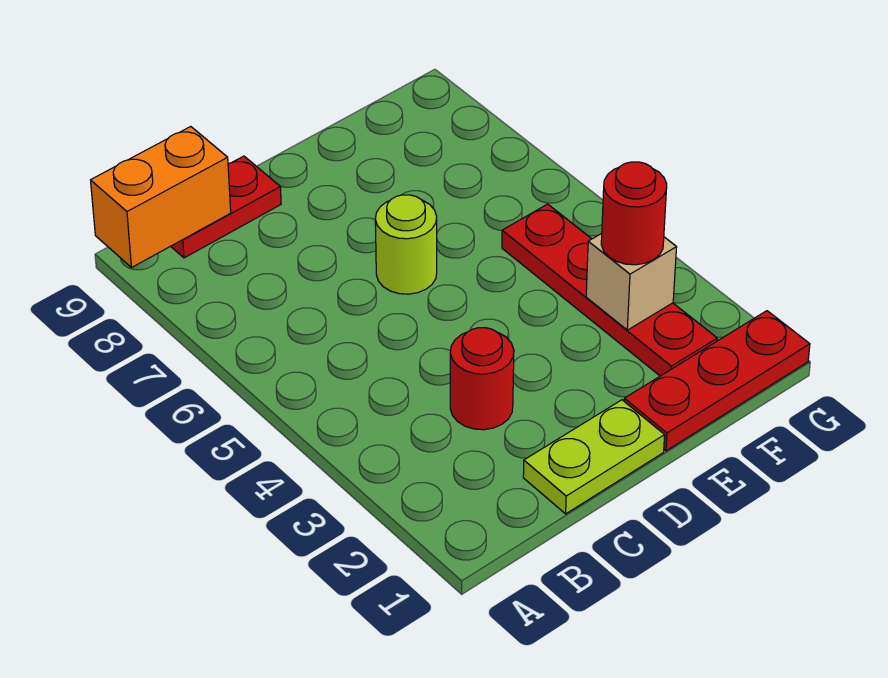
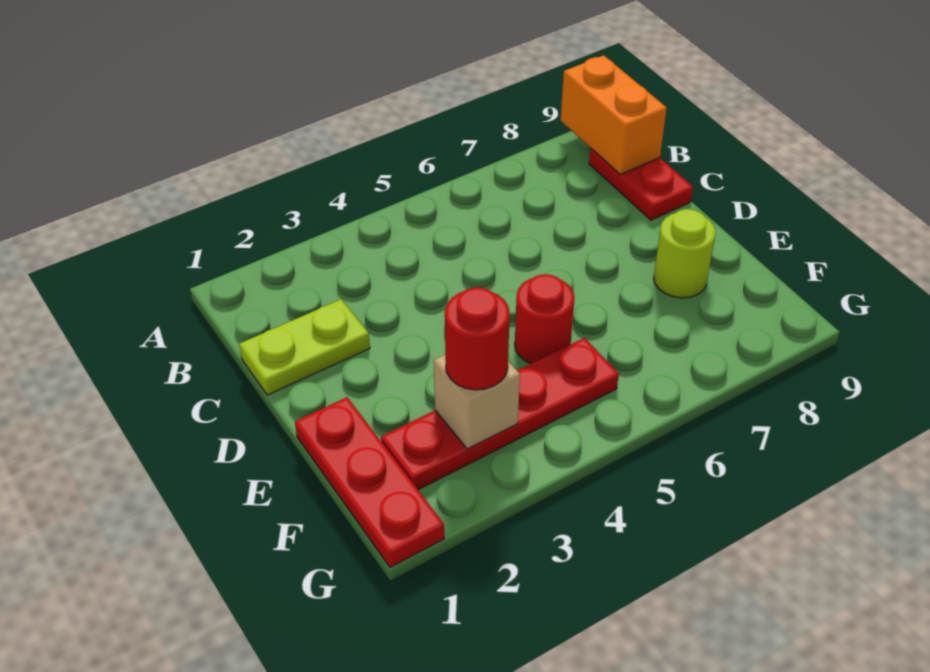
lime plate C1:D1 level 1 -> lime plate C1:C2 level 1
red round brick C3 level 1 -> red round brick E5 level 1
lime round brick D6 level 1 -> lime round brick E8 level 1

